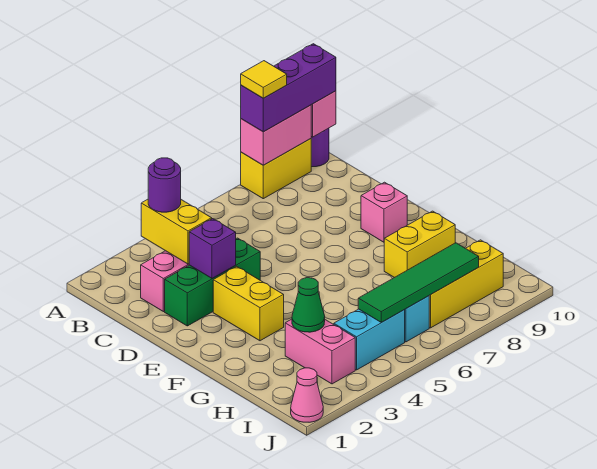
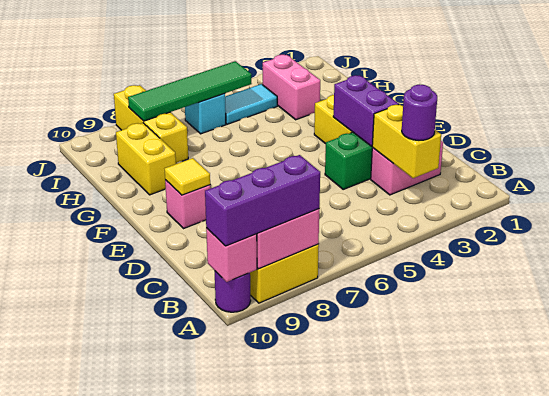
yellow tile A8 level 4 -> yellow tile E9 level 2
purple brick D3 level 2 -> purple brick D3:E3 level 2
yellow brick G8:G9 level 1 -> yellow brick G9:H9 level 1
green cone H3 level 2 -> none
cyan brick I4:I5 level 1 -> cyan tile I4:I5 level 1
yellow brick I7:I9 level 1 -> yellow brick H8:J8 level 1
pink cone J1 level 1 -> none

